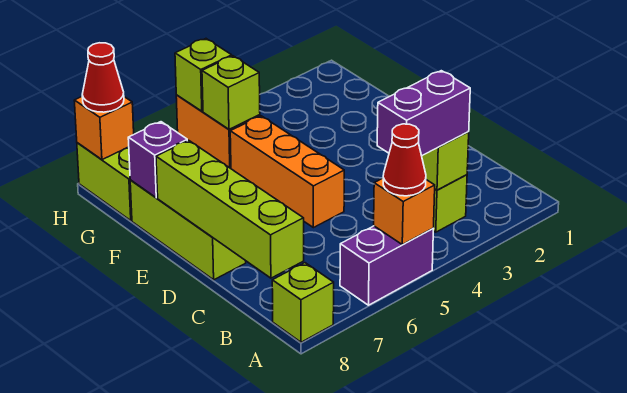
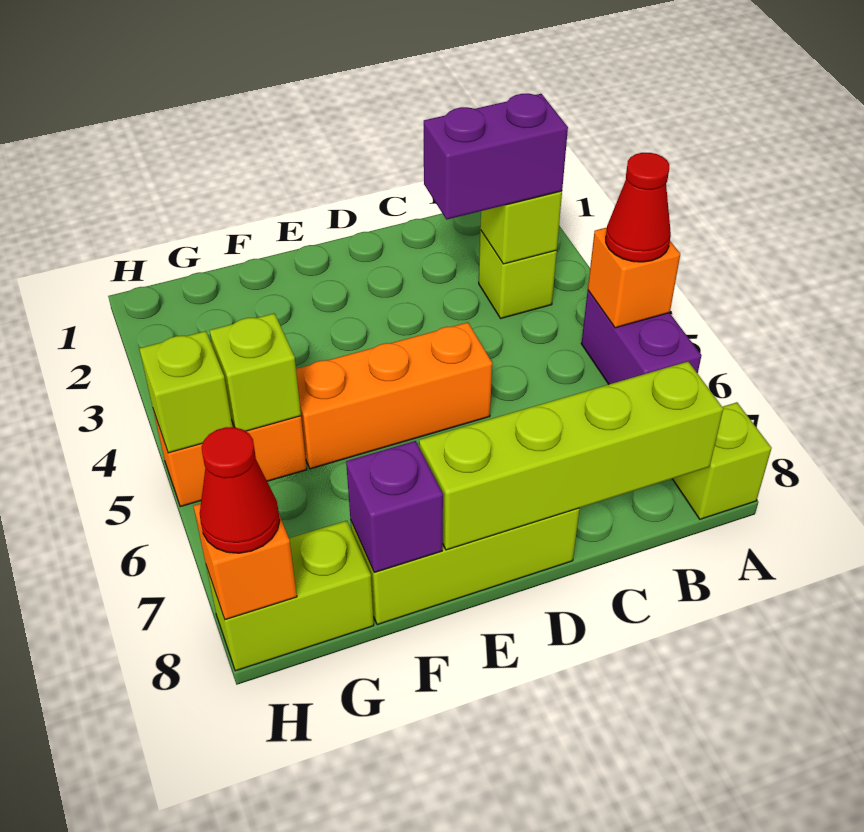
purple brick B3:B4 level 3 -> purple brick B3:C3 level 3

